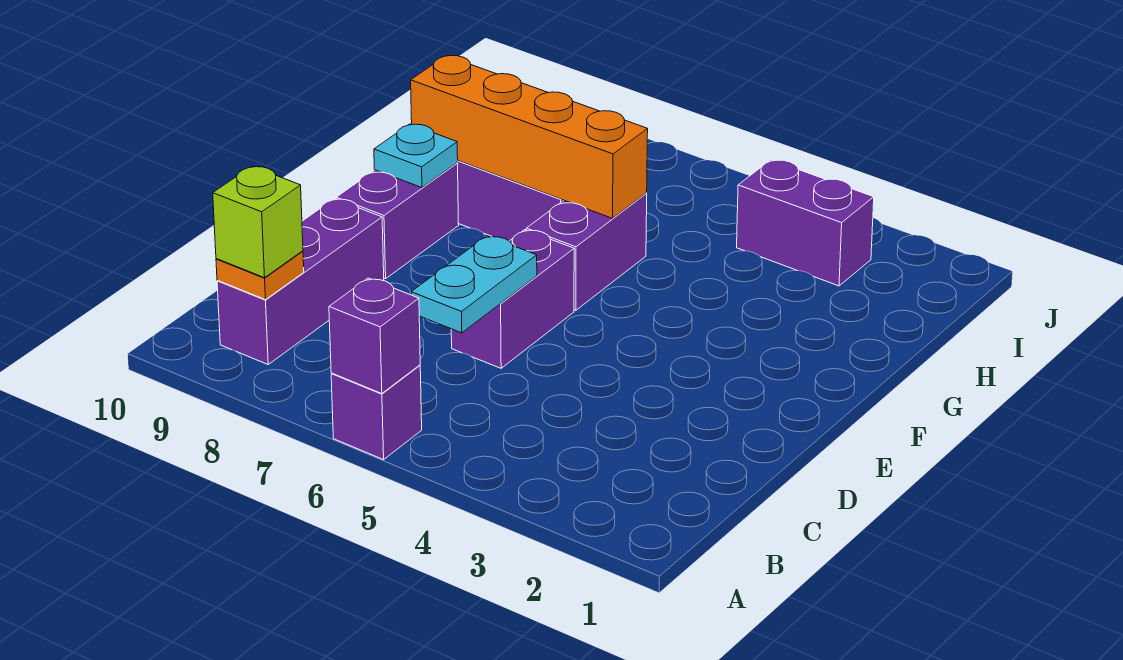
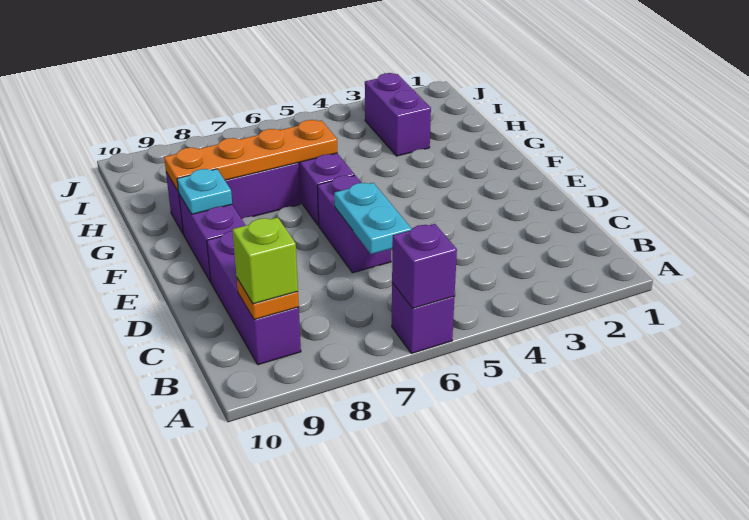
orange brick G6:G9 level 2 -> orange plate G6:G9 level 2
purple brick I3:I4 level 1 -> purple brick H3:I3 level 1

